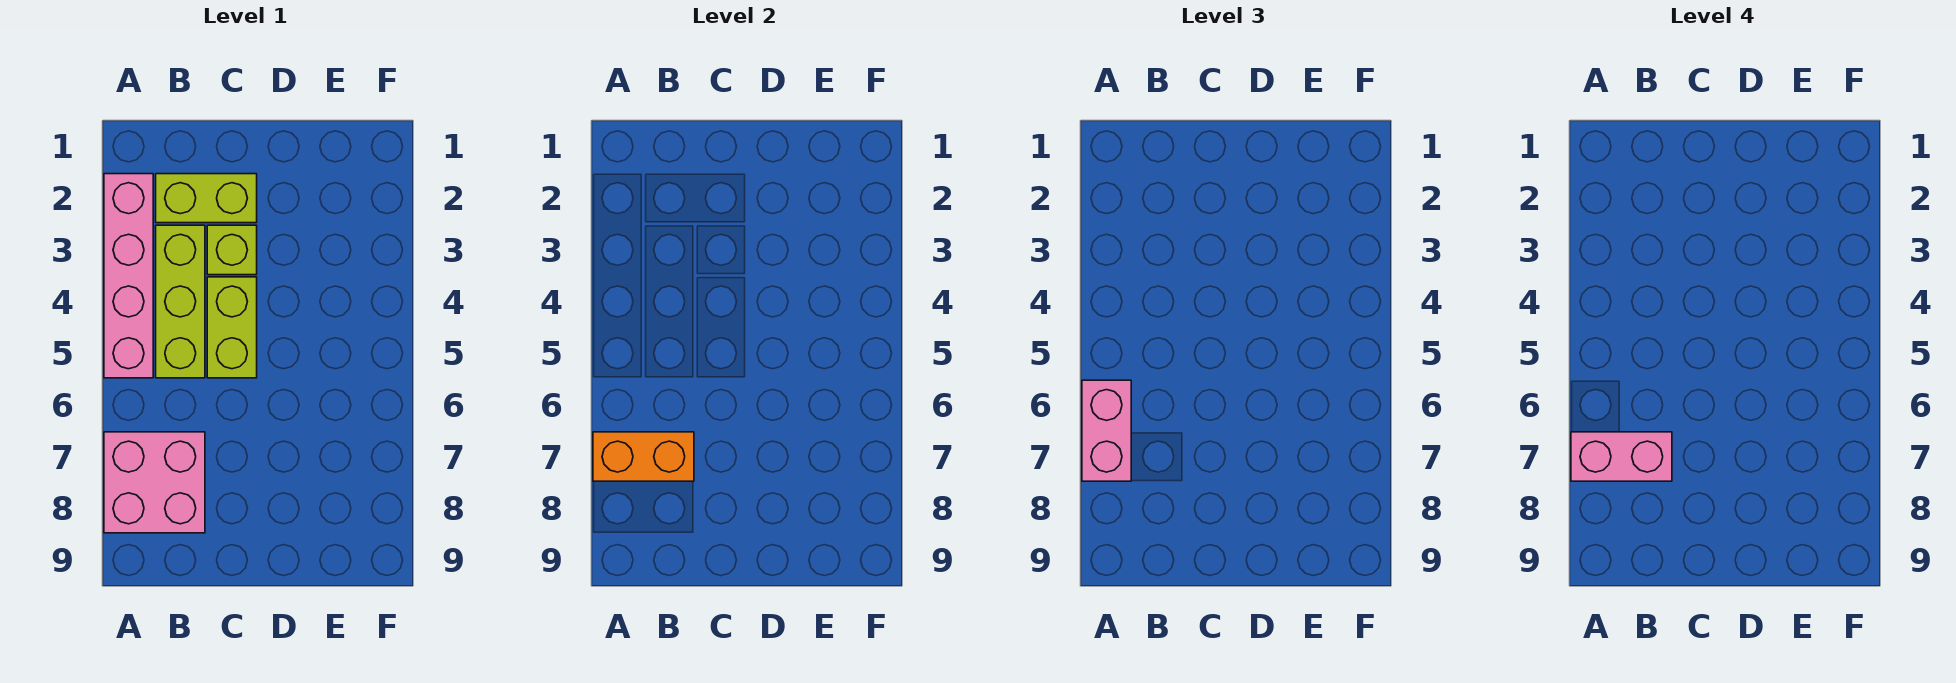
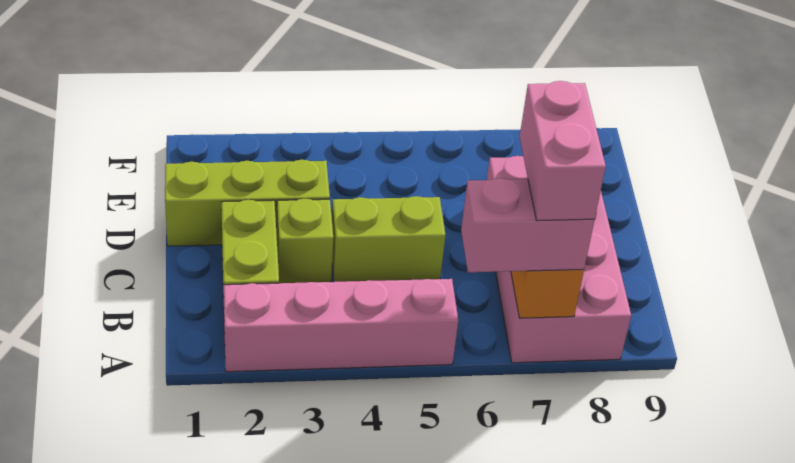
pink brick A7:B8 level 1 -> pink brick A7:D8 level 1
lime brick B3:B5 level 1 -> lime brick D1:D3 level 1

